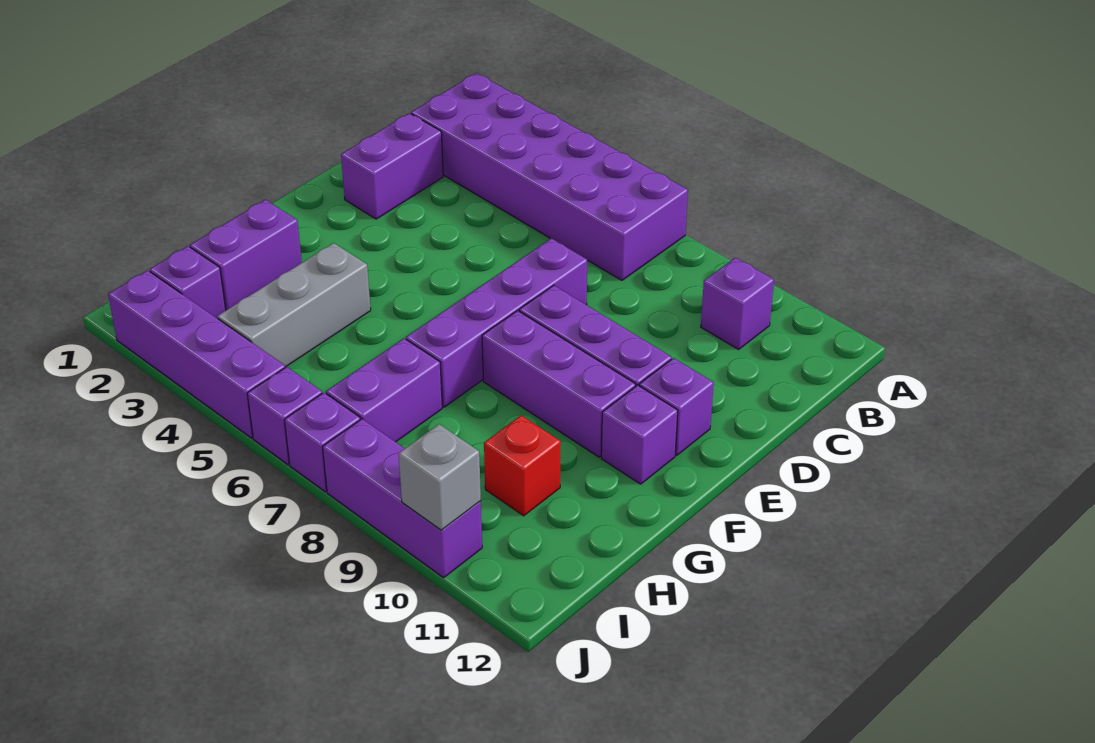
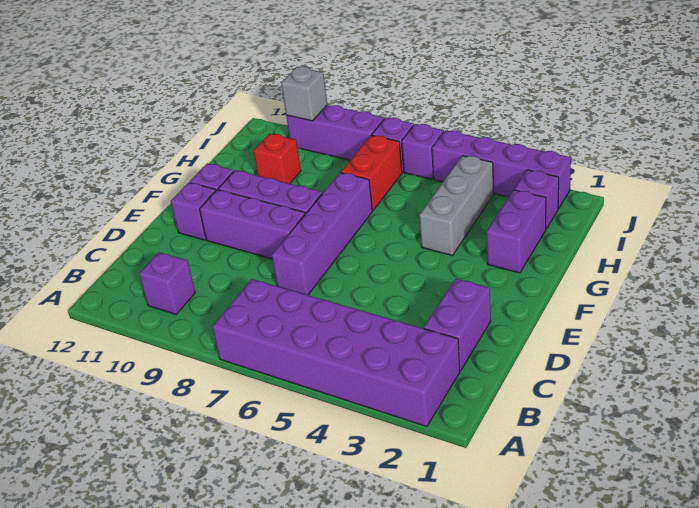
purple brick H7:I7 level 1 -> red brick H7:I7 level 1

